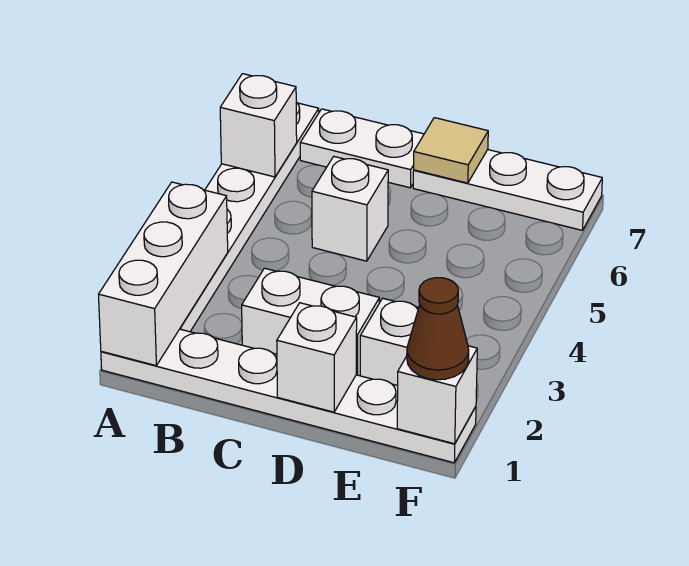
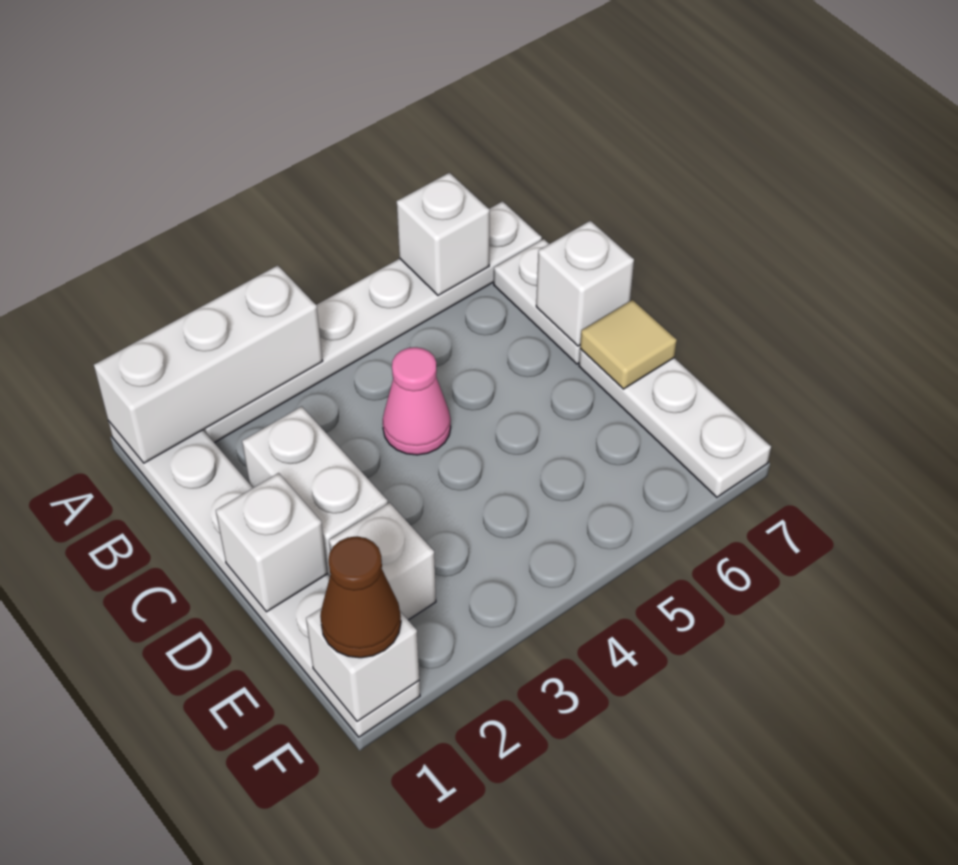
none -> pink cone C4 level 1
white brick C5 level 1 -> white brick C7 level 2

